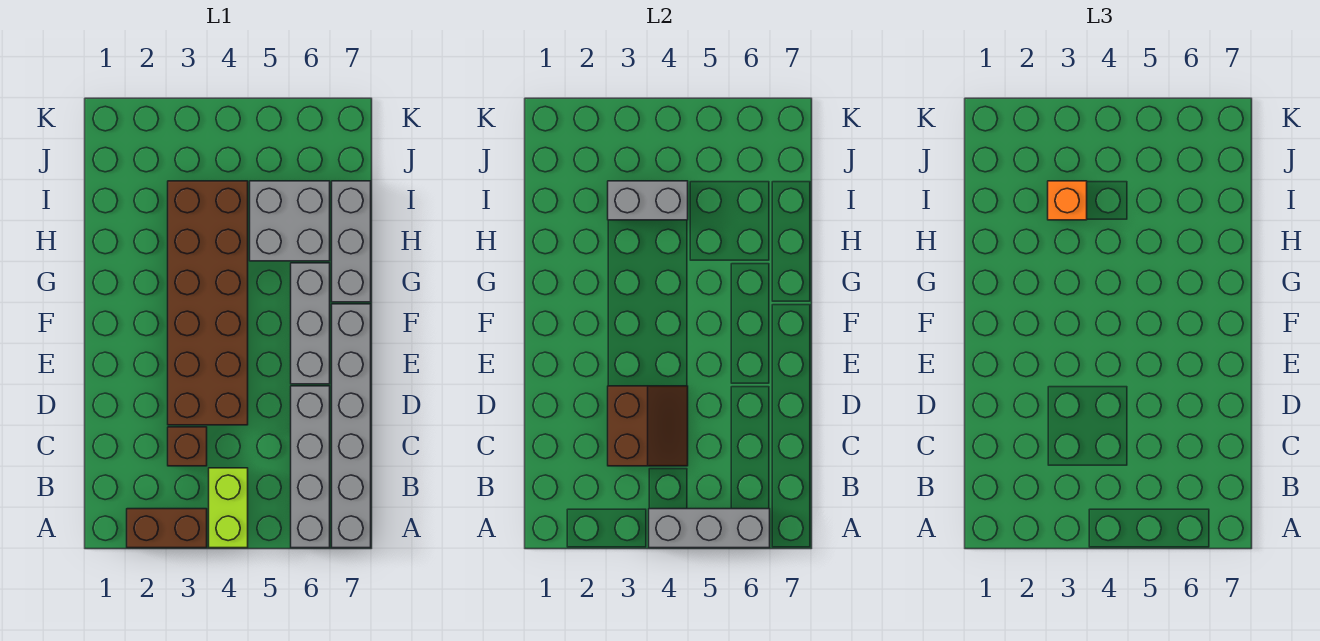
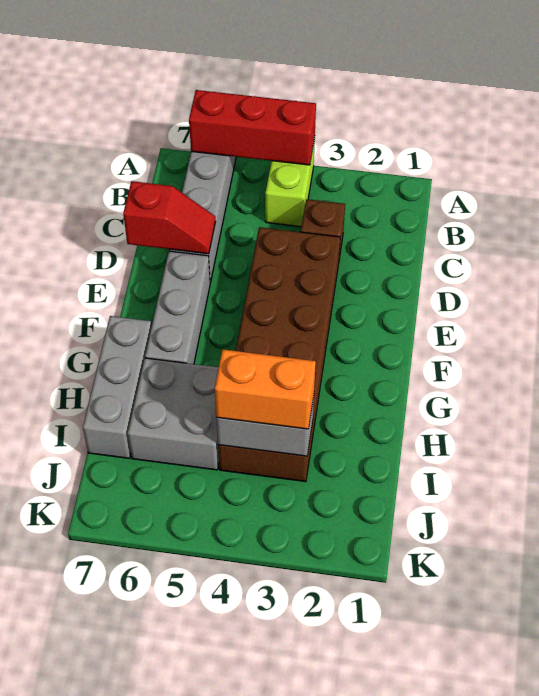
brown brick A2:A3 level 1 -> none
grey brick A4:A6 level 2 -> red brick A4:A6 level 2
grey brick A7:F7 level 1 -> none
brown slope C3:D4 level 2 top 3 -> none
none -> red slope D6:D7 level 2 top 7
orange brick I3 level 3 -> orange brick I3:I4 level 3

